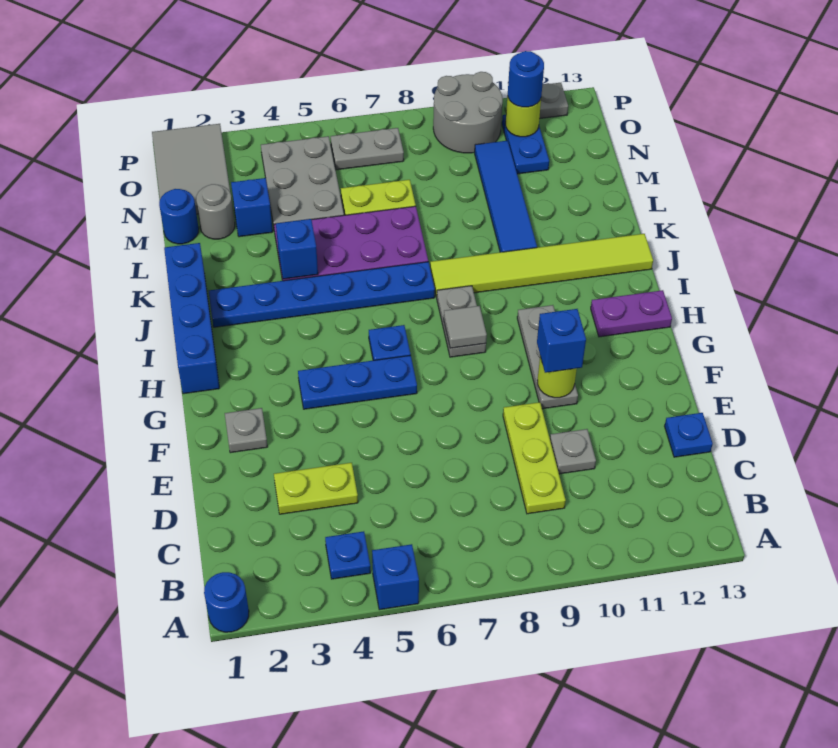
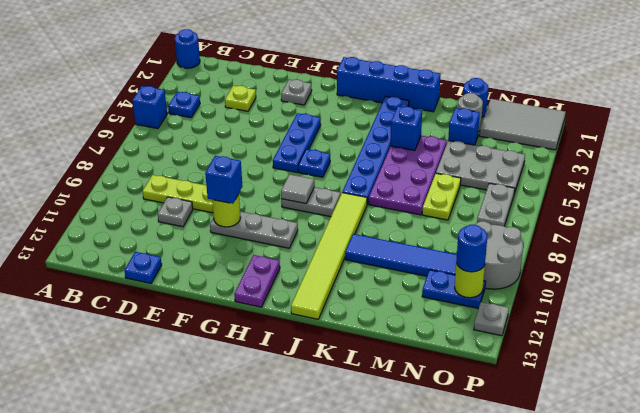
lime plate D3:D4 level 1 -> lime plate D3 level 1

